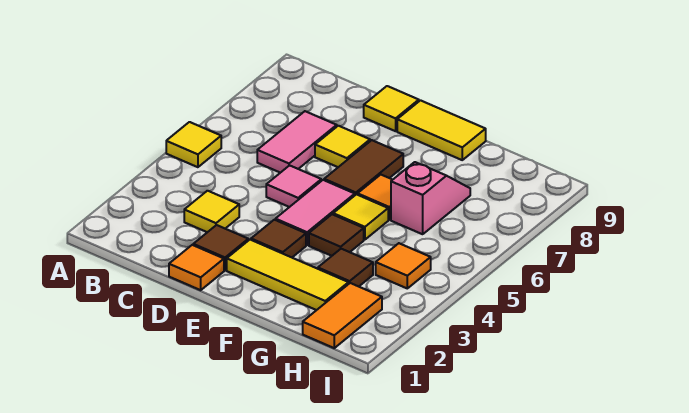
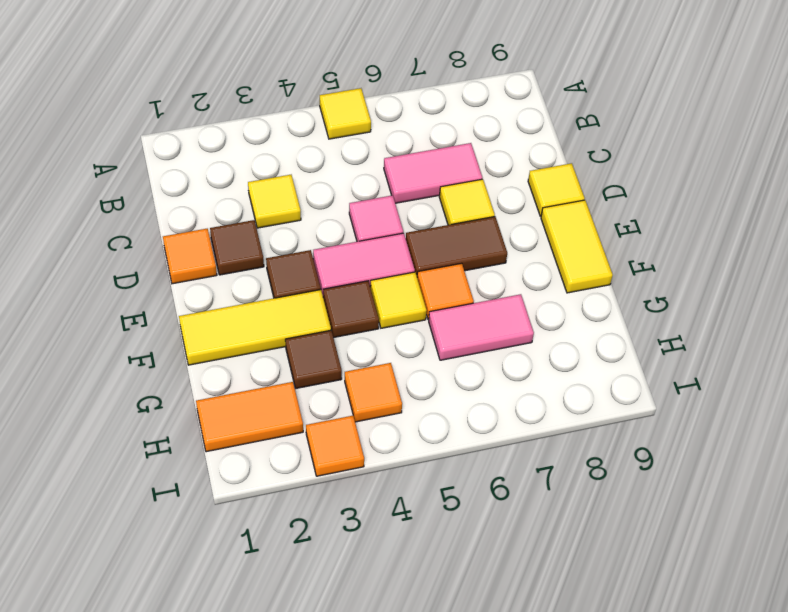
yellow tile E2:G2 level 1 -> yellow tile F1:F3 level 1
pink slope G6:G7 level 1 top 6 -> pink tile G6:G7 level 1
none -> orange tile I3 level 1

